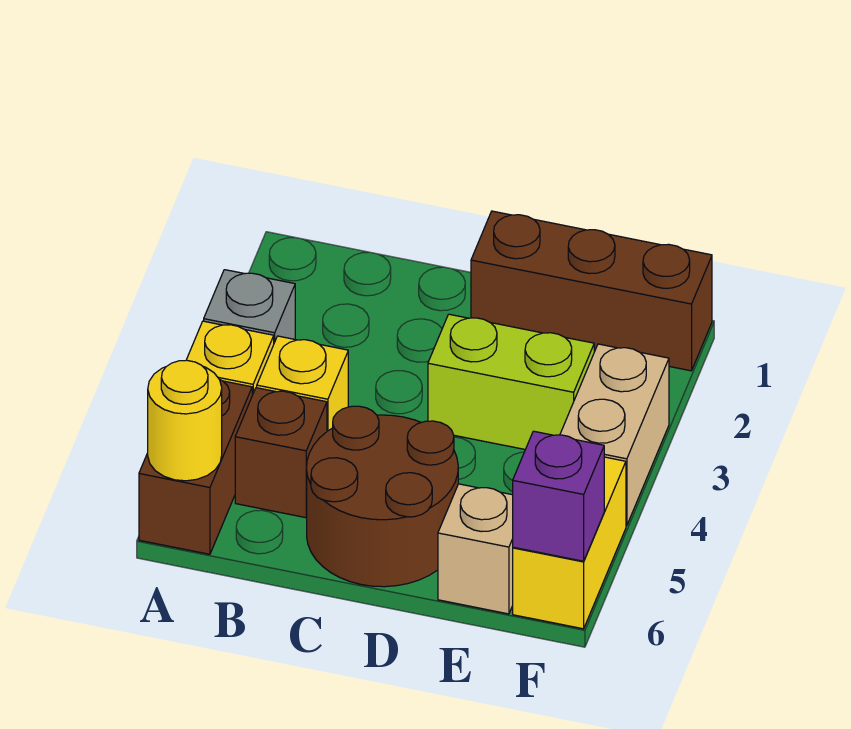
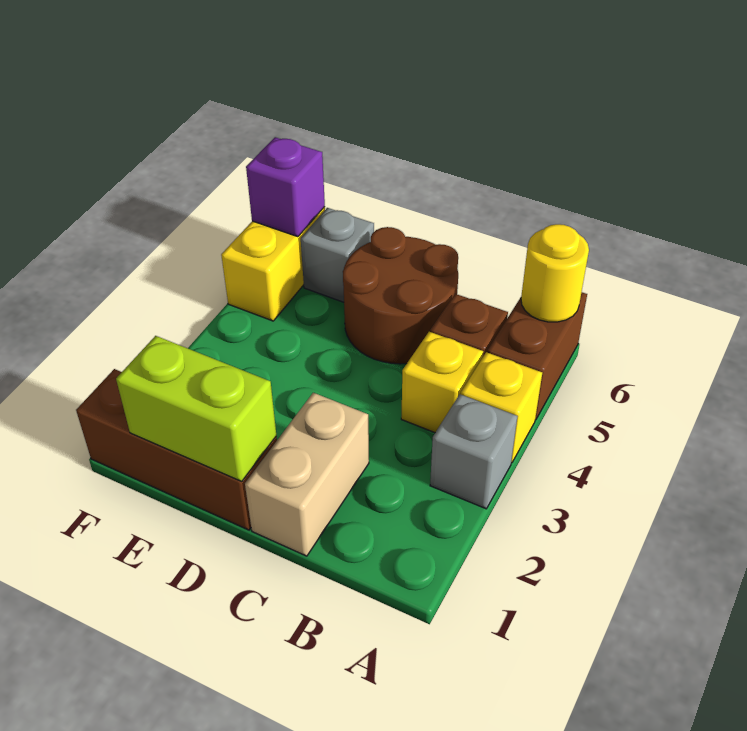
lime brick D3:E3 level 1 -> lime brick D1:E1 level 2
tan brick E6 level 1 -> grey brick E6 level 1
tan brick F3:F4 level 1 -> tan brick C1:C2 level 1

